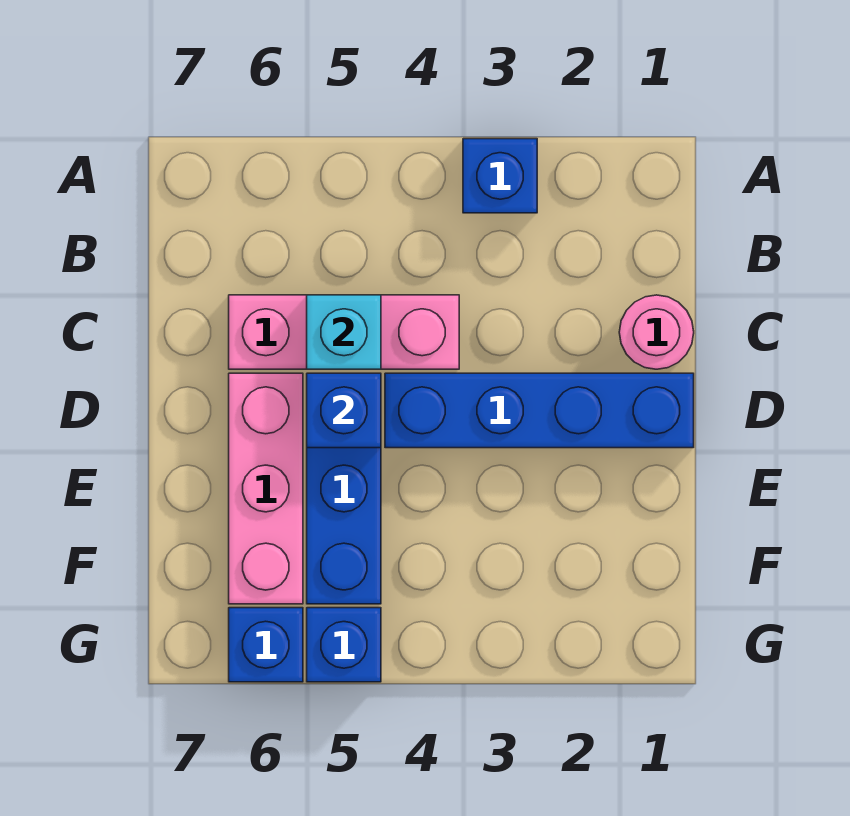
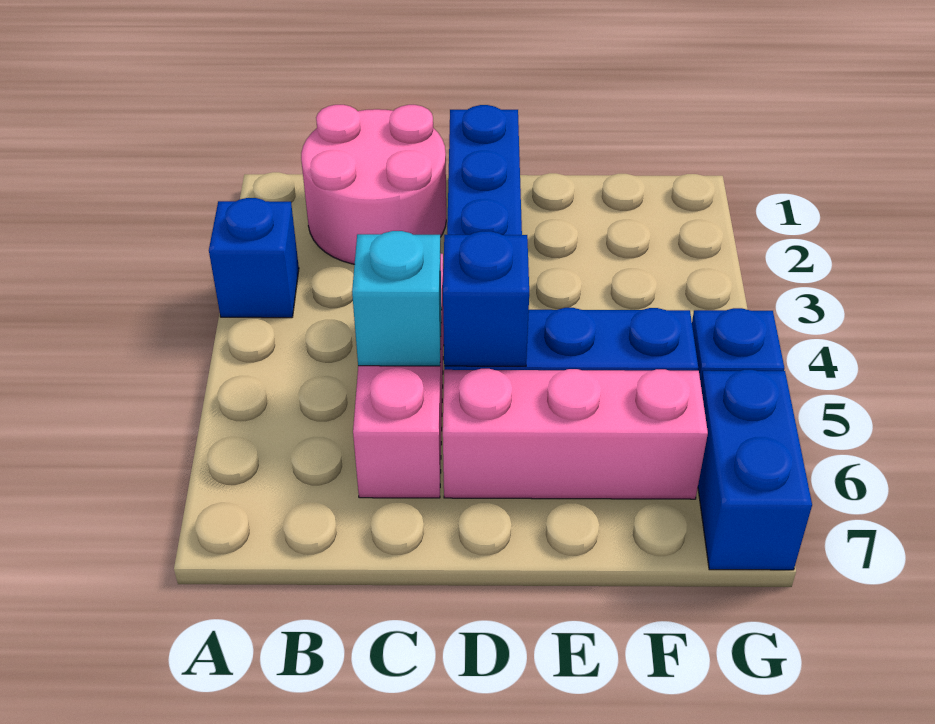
pink round brick C1 level 1 -> pink round brick B1:C2 level 1
blue brick G6 level 1 -> blue brick G6:G7 level 1

